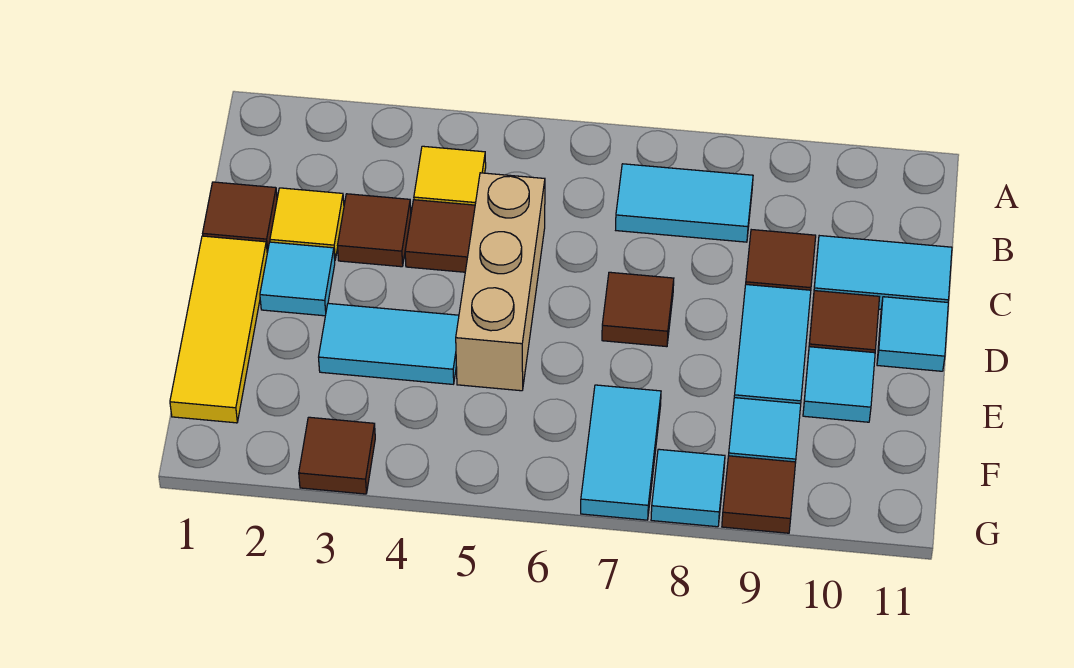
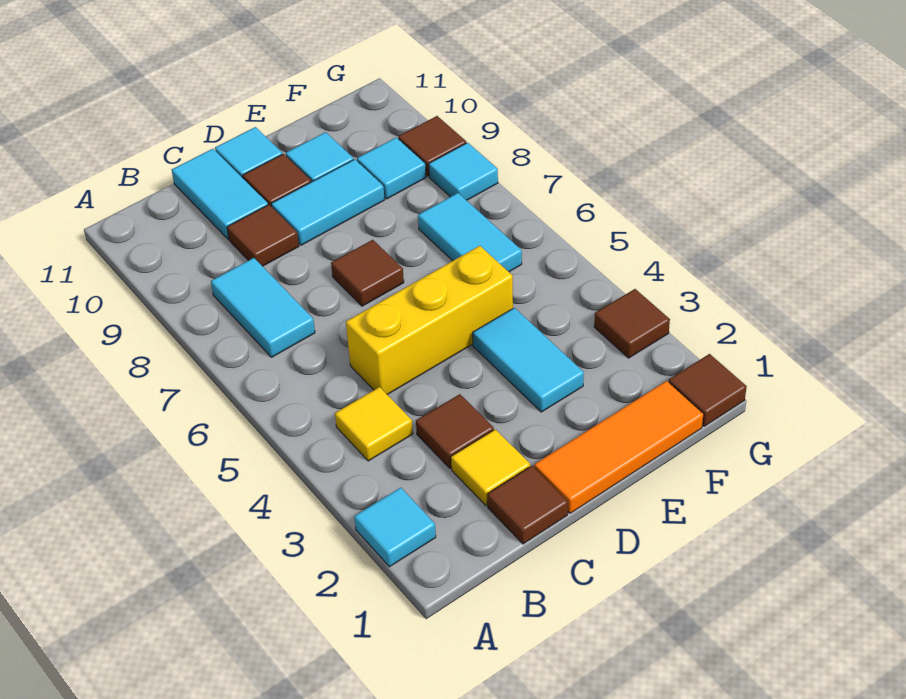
brown tile C4 level 1 -> brown tile G1 level 1
tan brick C5:E5 level 1 -> yellow brick C5:E5 level 1
yellow tile D1:F1 level 1 -> orange tile D1:F1 level 1
cyan tile D2 level 1 -> cyan tile A2 level 1
cyan tile F7:G7 level 1 -> cyan tile F6:F7 level 1

